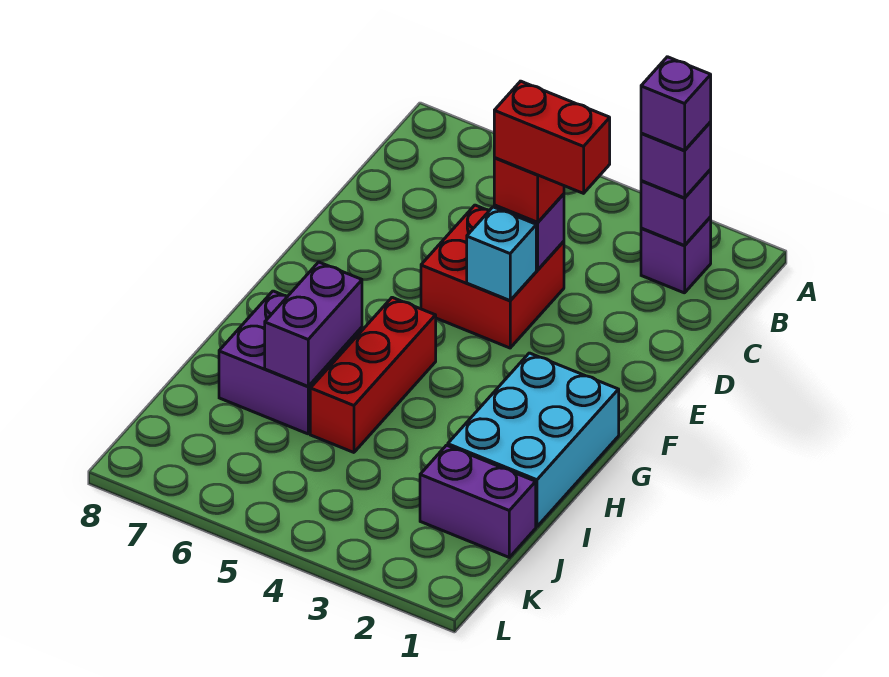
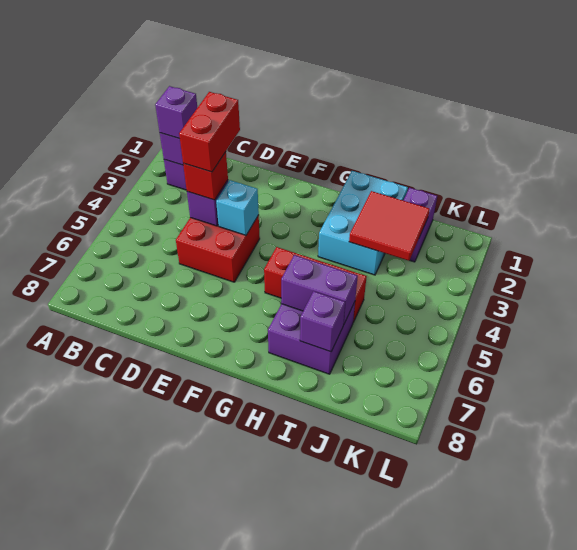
purple brick B2 level 4 -> purple brick I7 level 2
cyan brick G1:I2 level 1 -> cyan brick H1:I3 level 1
none -> red tile I2:J3 level 2

